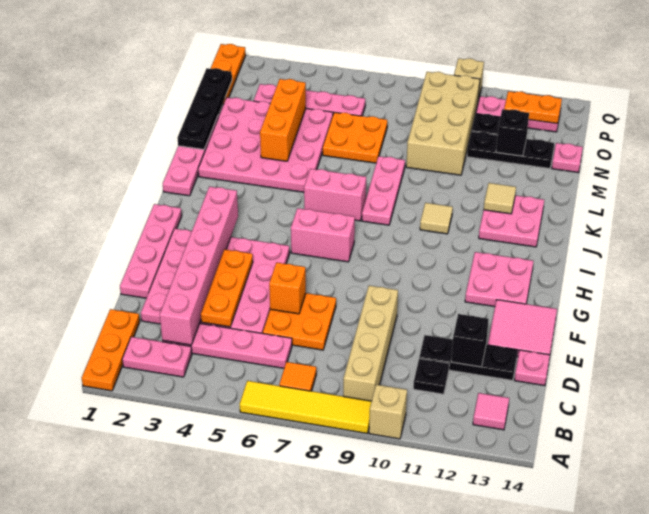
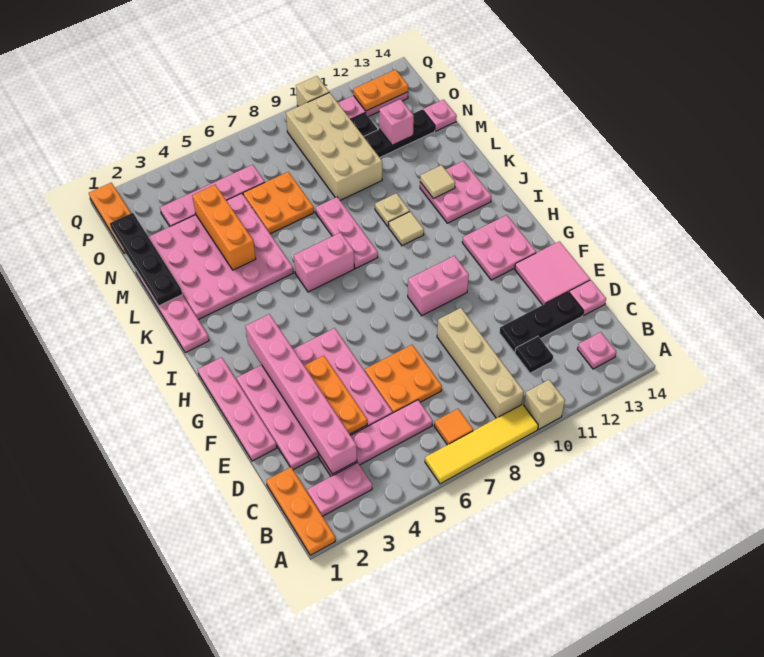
pink tile B13 level 1 -> pink plate B13 level 1
black brick D12 level 2 -> none
orange brick E6 level 2 -> none
pink brick H6:H7 level 1 -> pink brick G9:G10 level 1
none -> tan plate K10 level 1
black brick N12 level 2 -> pink brick N12 level 2

